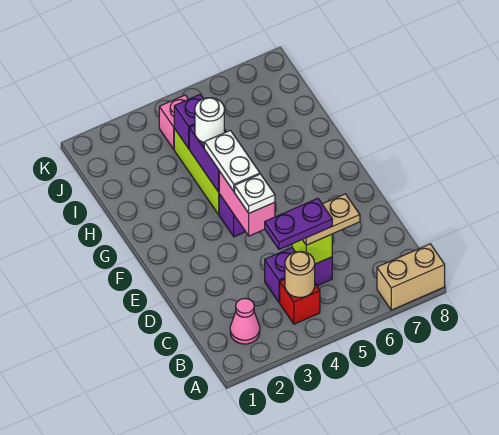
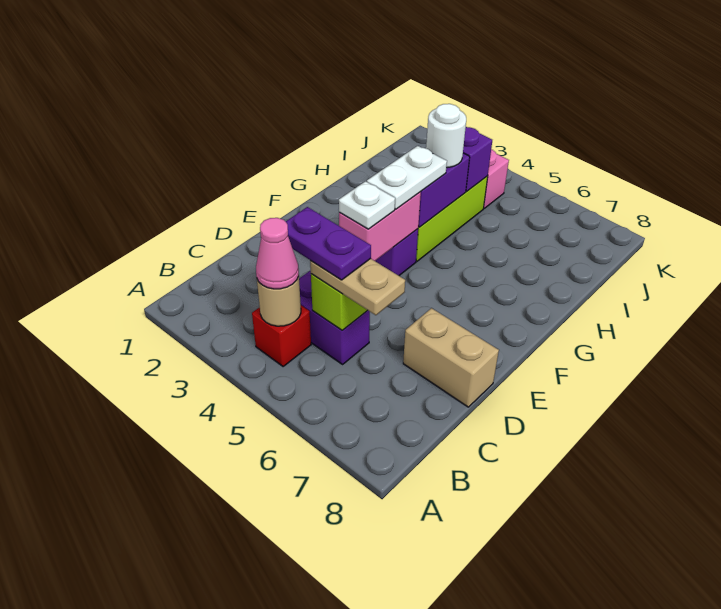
tan brick A7:A8 level 1 -> tan brick D7:D8 level 1
pink cone B2 level 1 -> pink cone B4 level 3

